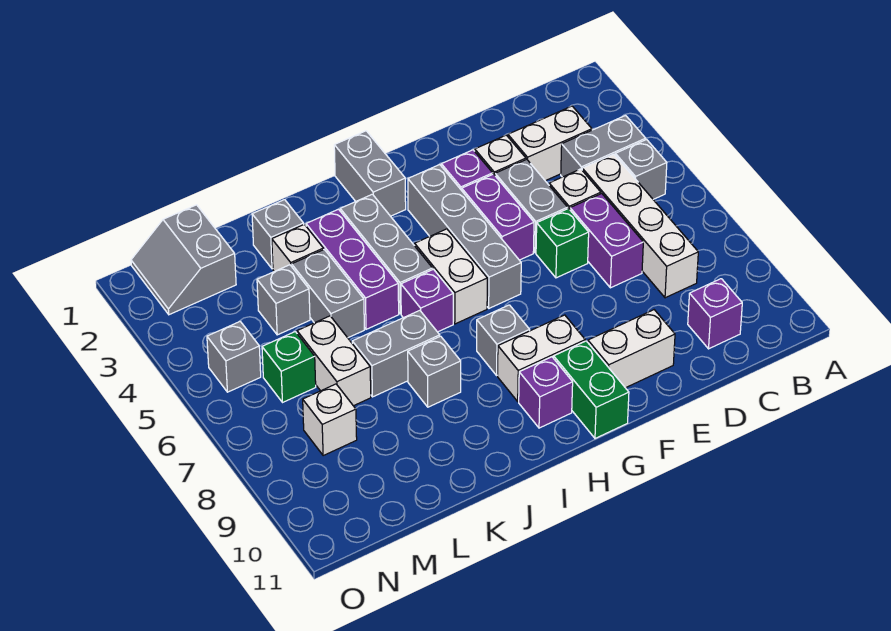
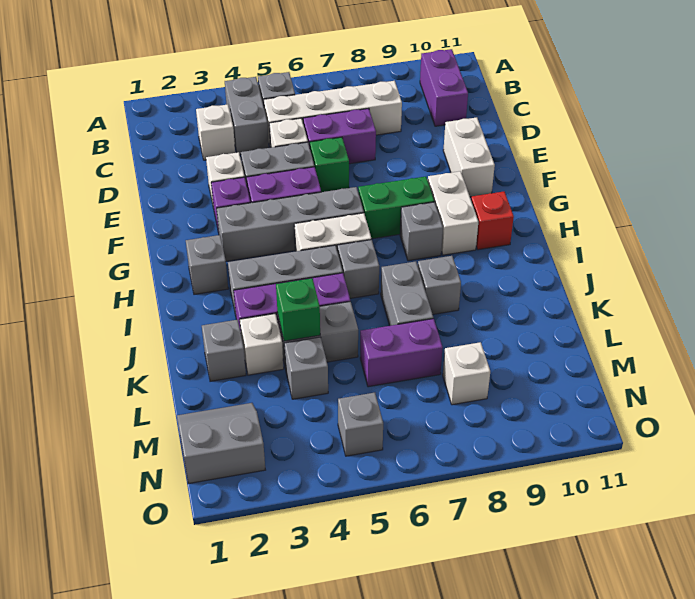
white brick C3:D3 level 1 -> white brick C3 level 1
purple brick C10 level 1 -> purple brick B10:C10 level 1
green brick G10:G11 level 1 -> green brick G7:G8 level 1
grey brick H1:H2 level 1 -> grey brick H2 level 1
purple brick H10 level 1 -> red brick H10 level 1
purple brick I6 level 1 -> grey brick I6 level 1
white brick L6:L7 level 1 -> purple brick L6:L7 level 1
grey slope M1:N2 level 1 top M -> grey slope M1:N2 level 1 top N
green brick M6 level 1 -> green brick K4 level 2

